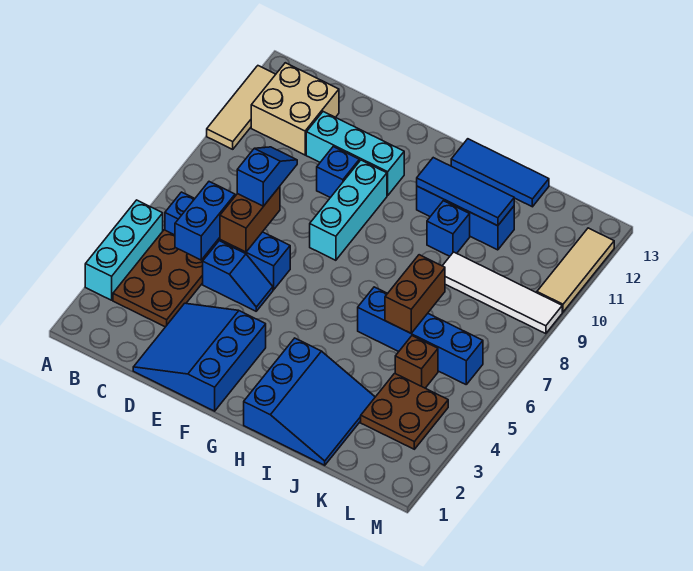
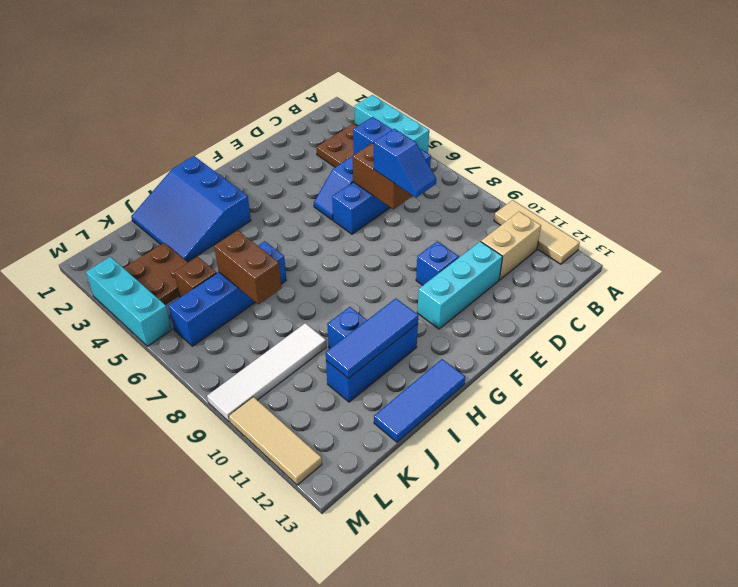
tan brick B11:C12 level 1 -> tan brick B11:C11 level 1
blue slope D1:F3 level 1 top F -> none
cyan brick F8:F10 level 1 -> cyan brick M3:M5 level 1

